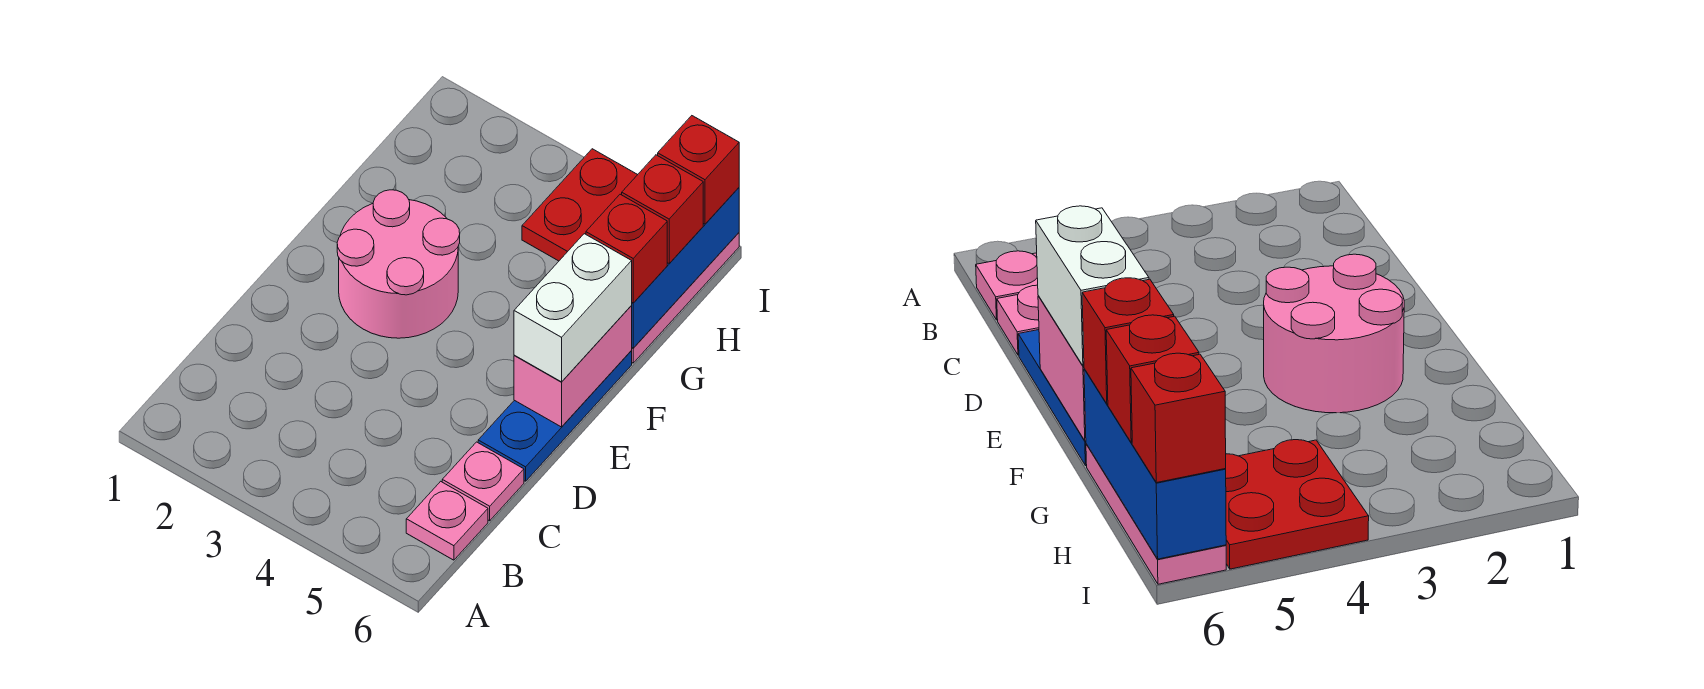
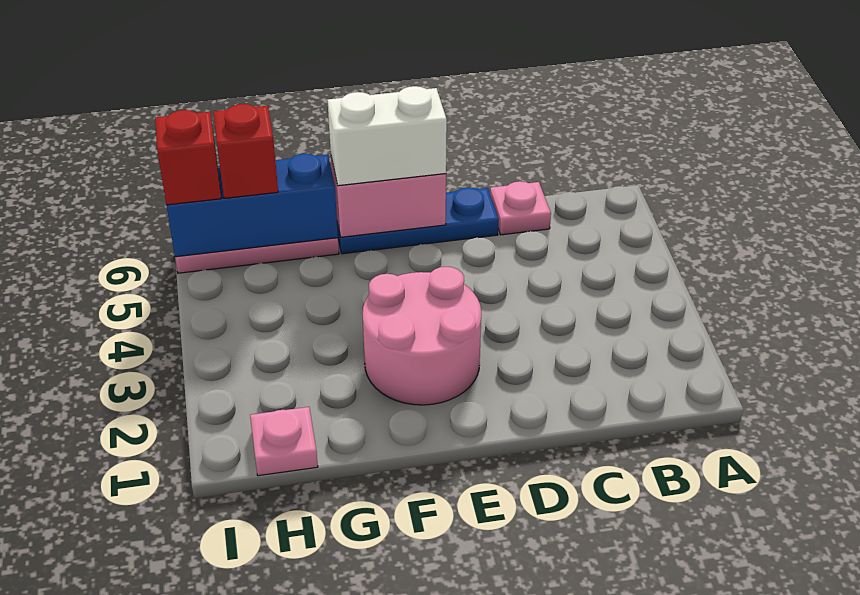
pink plate B6 level 1 -> pink plate H1 level 1
red brick G6 level 3 -> none
red plate H4:I5 level 1 -> none

